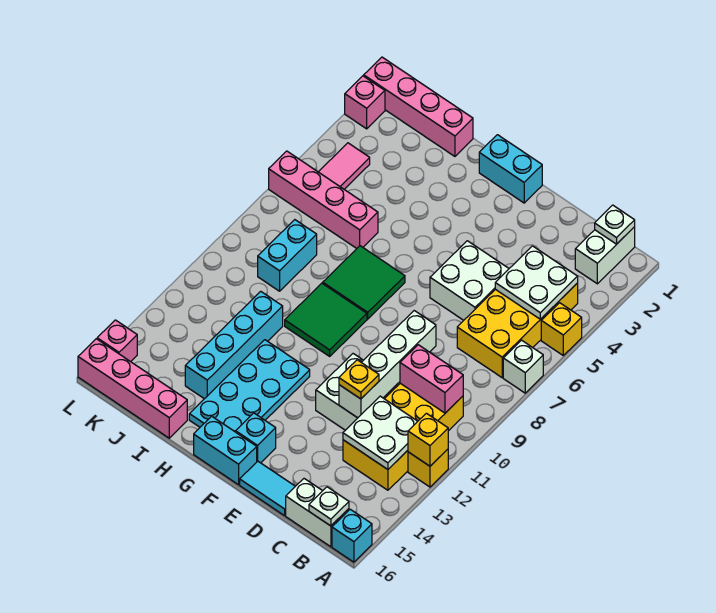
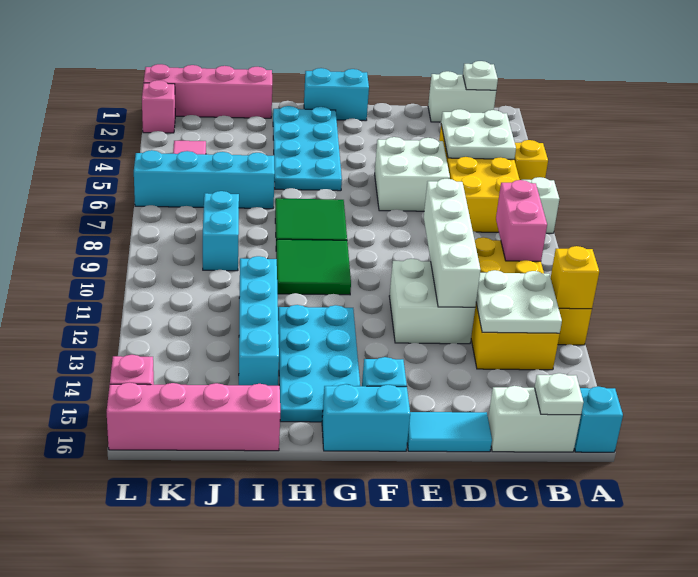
white brick B1:B2 level 1 -> white brick B1:C1 level 1
pink brick B10:C10 level 2 -> pink brick B9:B10 level 2
yellow plate D12 level 3 -> none
none -> cyan plate G2:H5 level 1
pink brick I6:L6 level 1 -> cyan brick I6:L6 level 1

